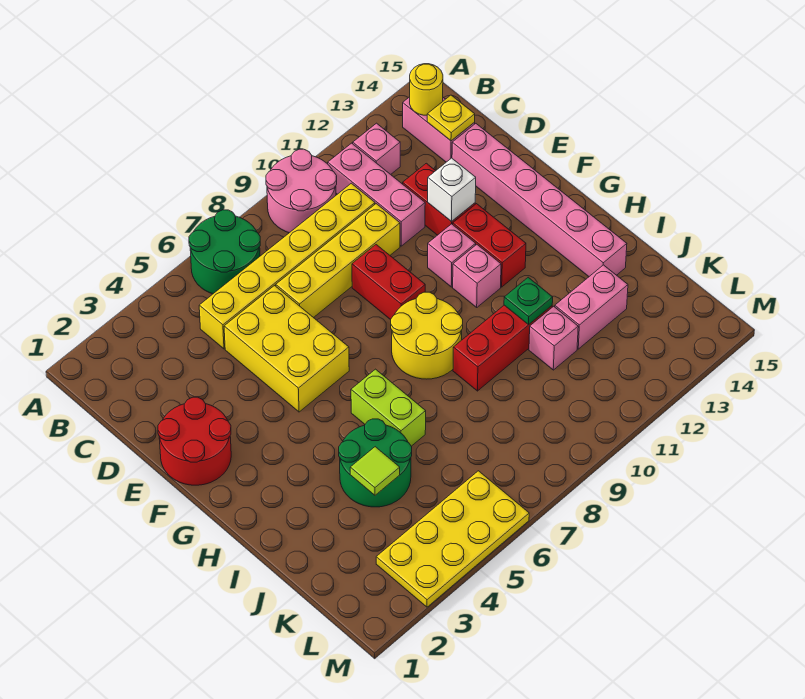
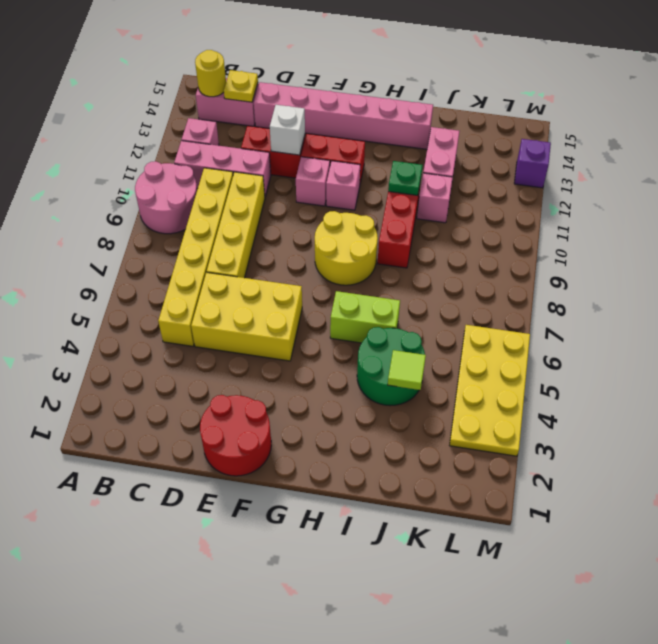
green round brick A6:B7 level 1 -> none
red brick E9:F9 level 1 -> none
none -> purple brick M13 level 1

